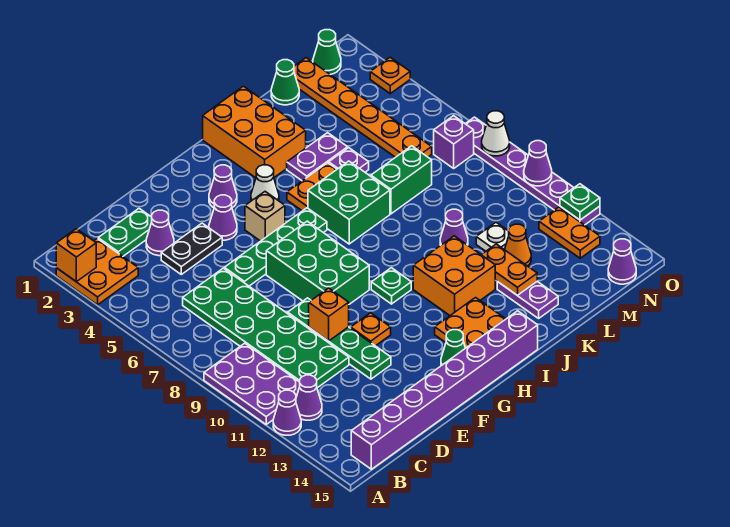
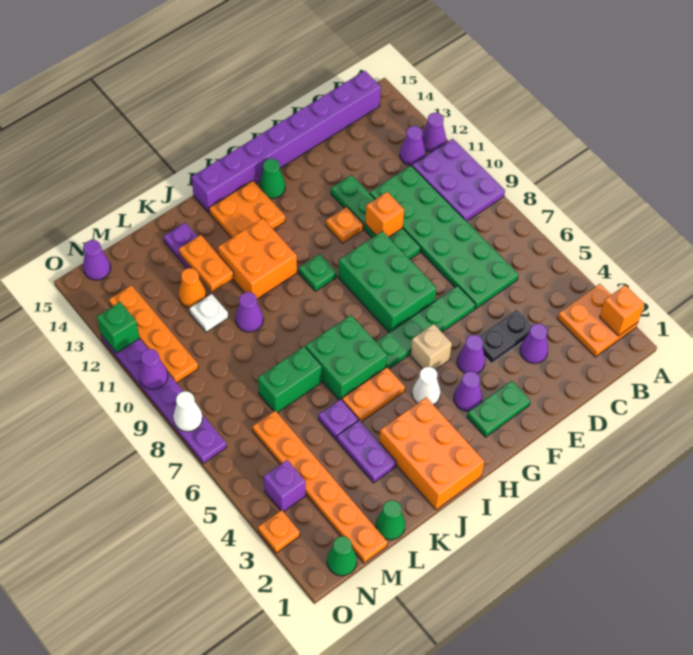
green plate C2:D2 level 1 -> green plate F2:G2 level 1
purple plate J4:K4 level 1 -> purple plate K3:K4 level 1
purple brick N7 level 1 -> purple brick N4 level 1
orange plate N12:N13 level 1 -> orange plate N10:N13 level 1
green plate O12 level 2 -> green brick O12 level 2

